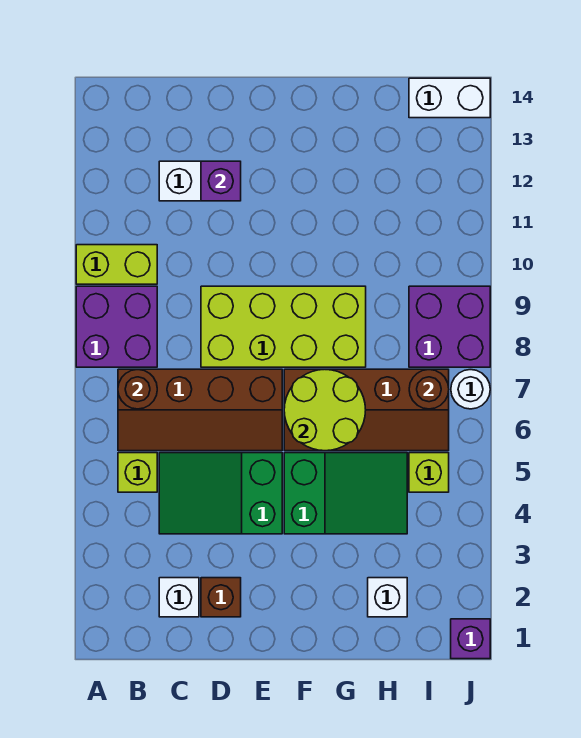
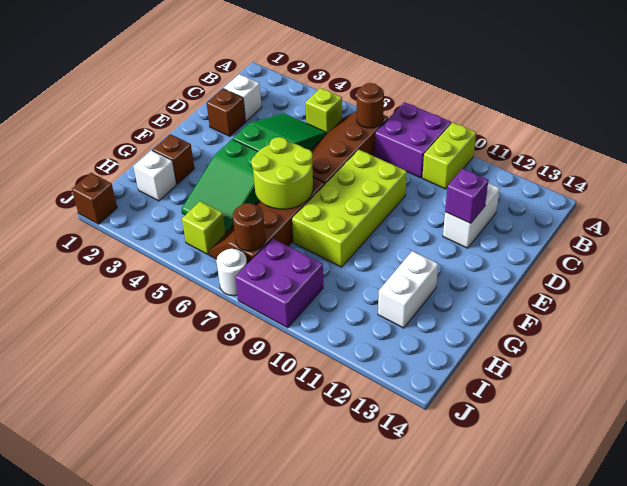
none -> brown brick G2 level 1
white brick I14:J14 level 1 -> white brick G12:H12 level 1
purple brick J1 level 1 -> brown brick J1 level 1

